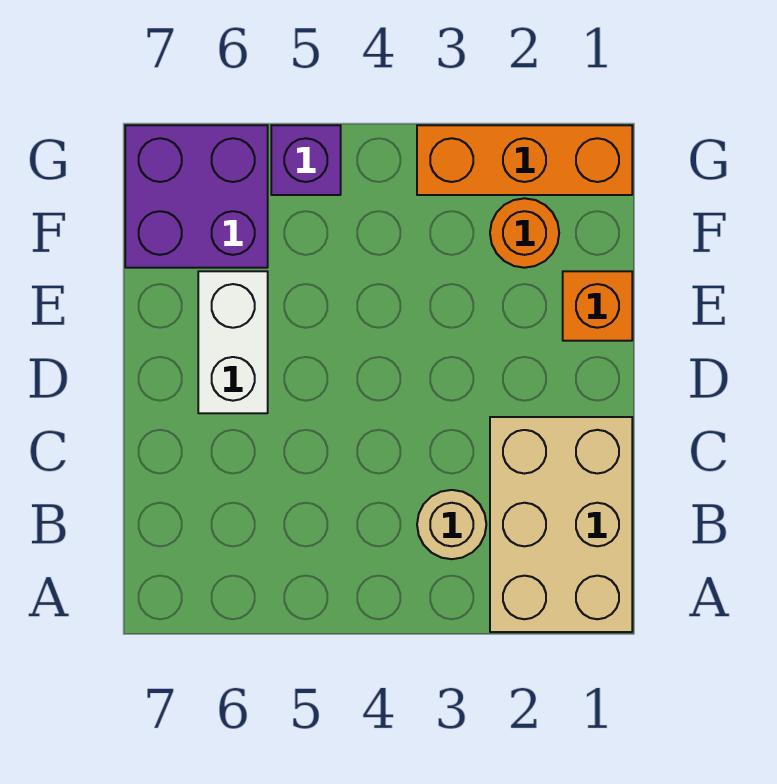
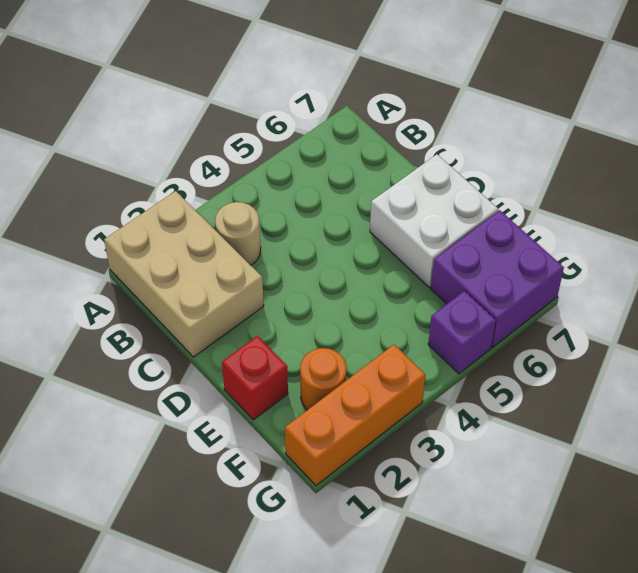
white brick D6:E6 level 1 -> white brick D6:E7 level 1
orange brick E1 level 1 -> red brick E1 level 1

